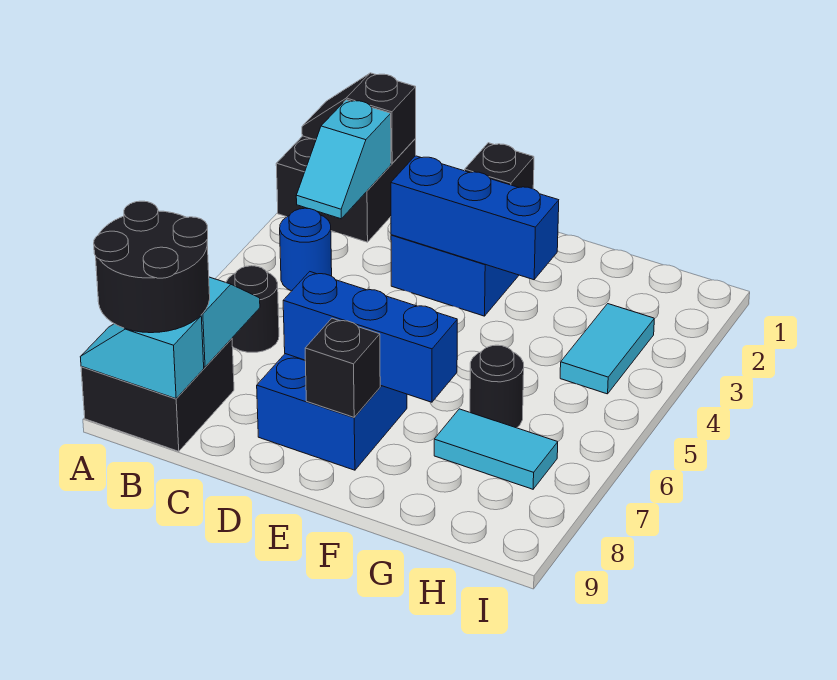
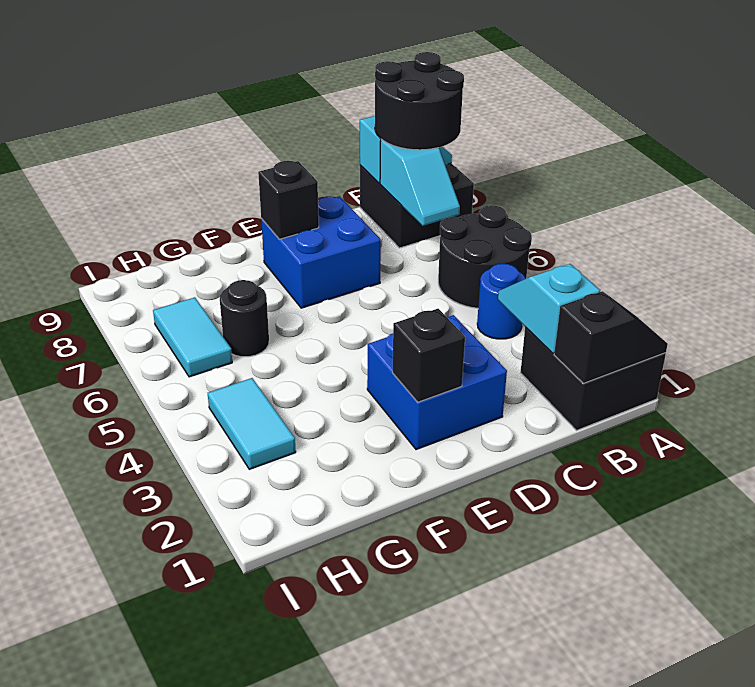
black round brick B6 level 1 -> black round brick A5:B6 level 1
blue brick D3:F3 level 2 -> none
blue brick D7:F7 level 2 -> none
cyan tile G7:H7 level 1 -> cyan tile H6:H7 level 1

